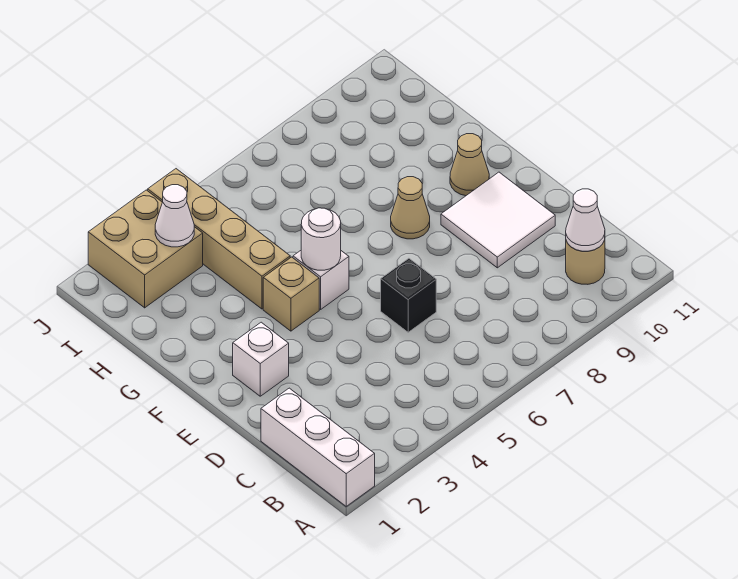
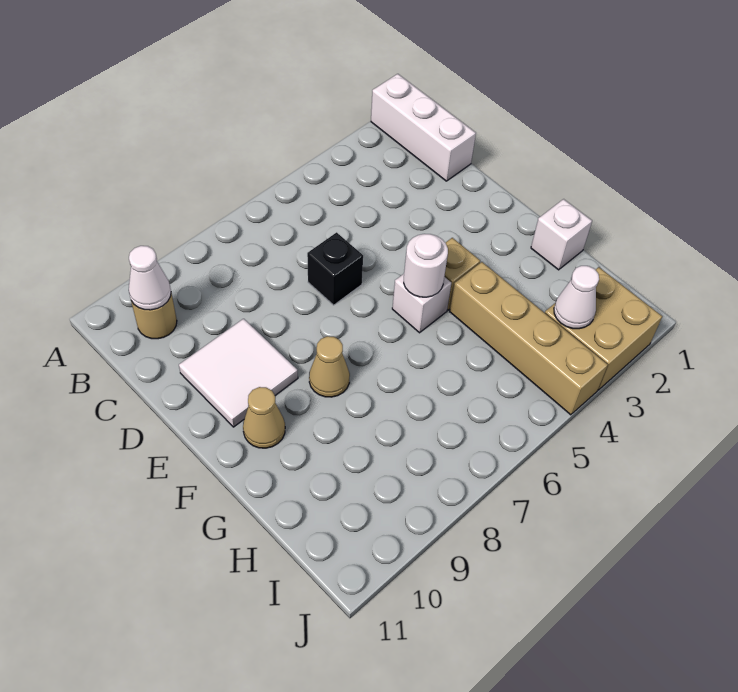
white brick E2 level 1 -> white brick G1 level 1

